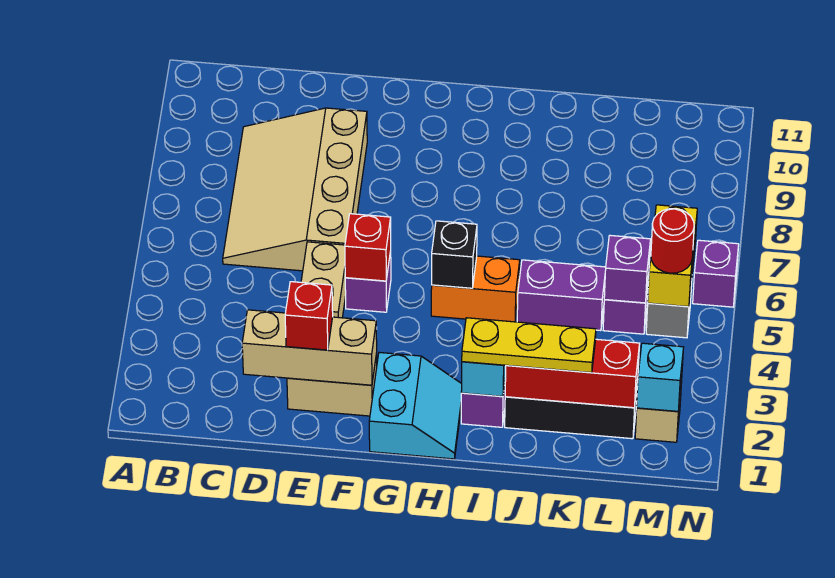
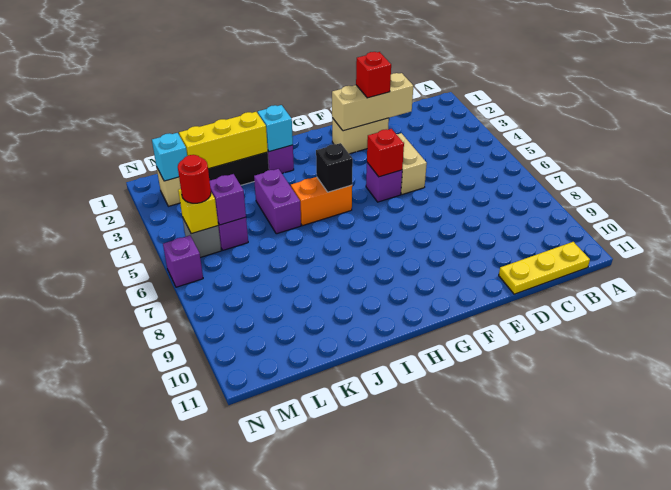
tan slope C6:E9 level 1 top E -> none
cyan slope G1:H2 level 1 top G -> none
yellow plate I2:K2 level 3 -> yellow plate B11:D11 level 1
red brick J2:L2 level 2 -> yellow brick J2:L2 level 2
purple brick J5:K5 level 1 -> purple brick J4:J5 level 1
yellow brick M5:M6 level 2 -> yellow brick M5 level 2

